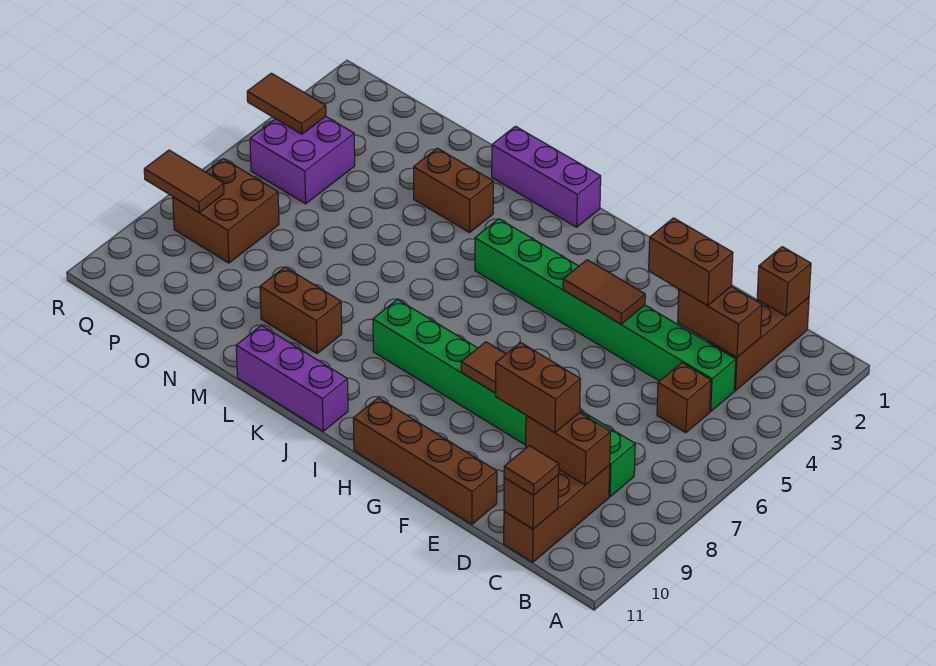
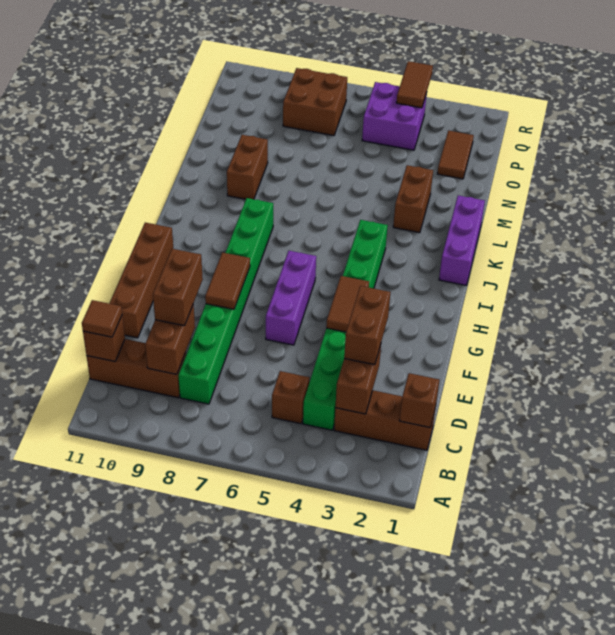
purple brick J11:L11 level 1 -> purple brick F6:H6 level 1
brown tile Q8:R8 level 2 -> brown tile O2:P2 level 1

